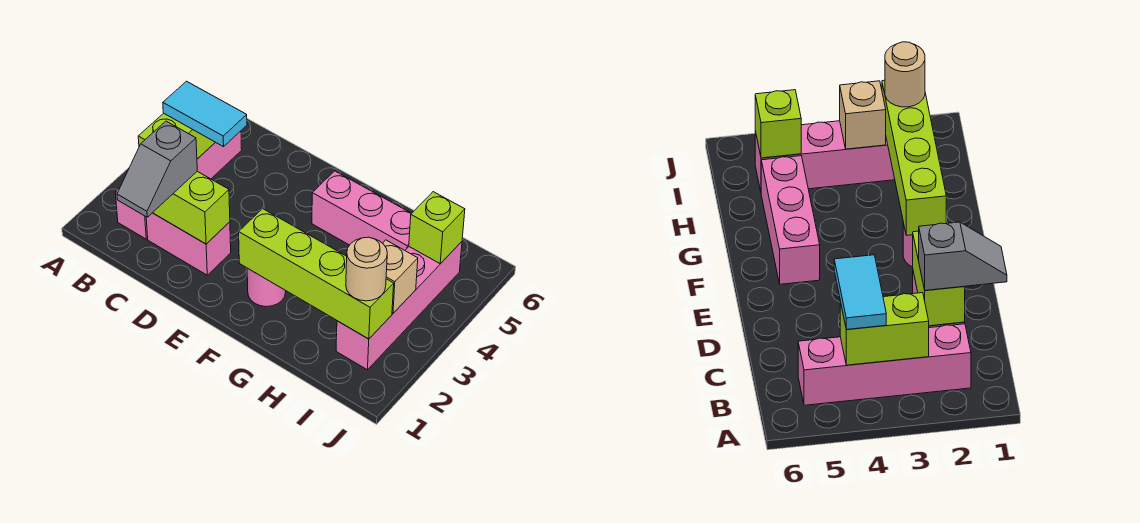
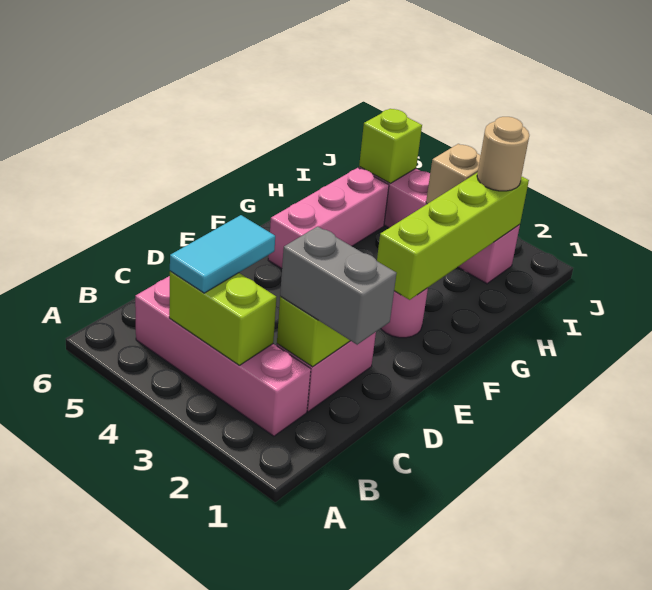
grey slope C1:C2 level 3 top 2 -> grey brick C1:C2 level 3

